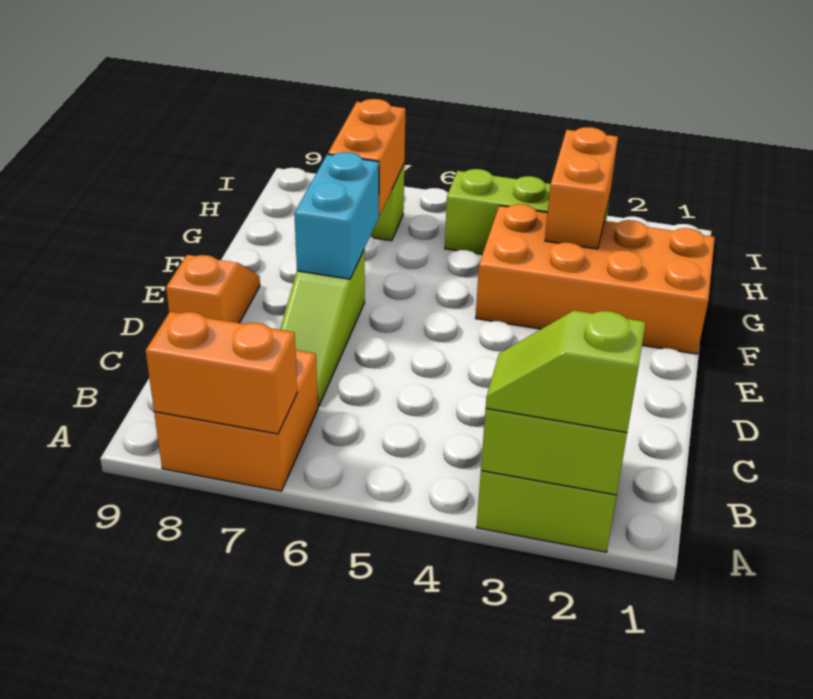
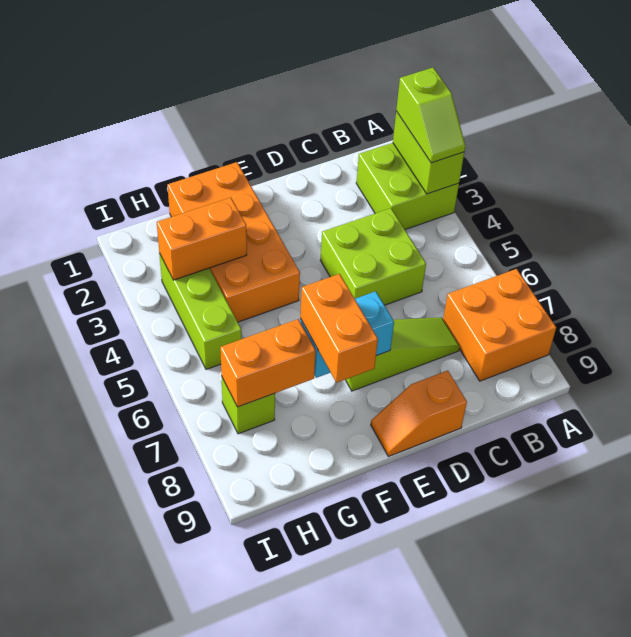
orange brick A7:A8 level 2 -> orange brick F7:F8 level 3
none -> lime brick C4:D5 level 1

